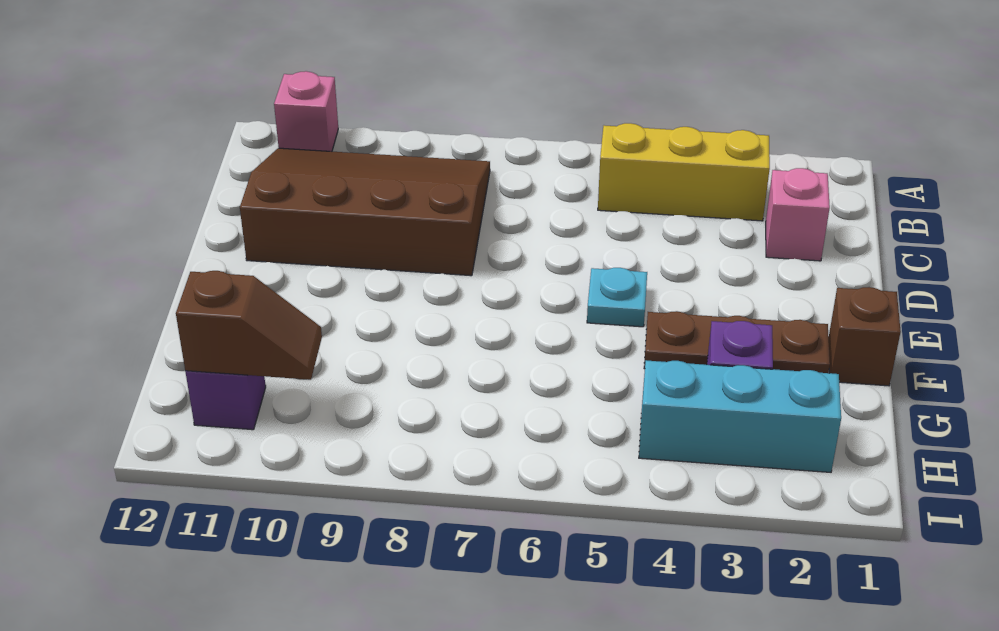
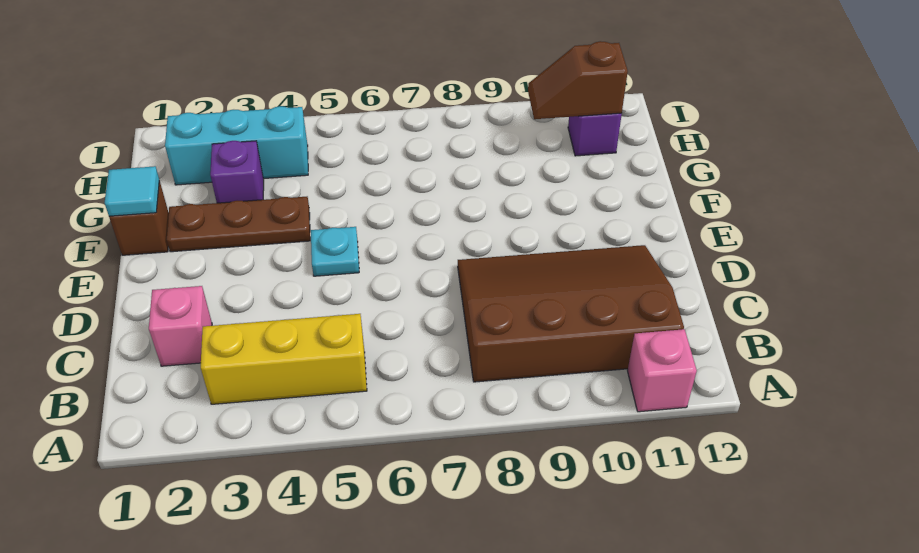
brown slope B8:D11 level 1 top D -> brown slope B8:D11 level 1 top B
none -> cyan tile F1 level 2

